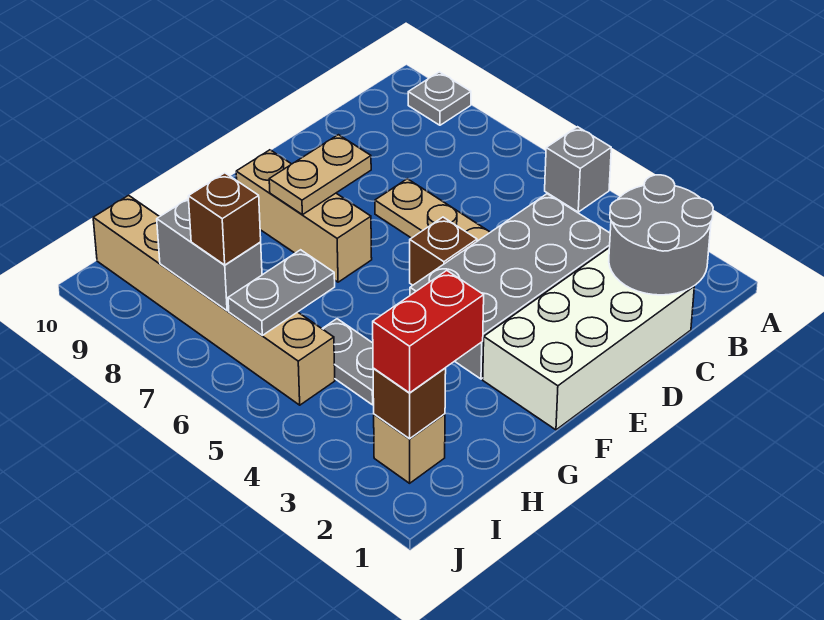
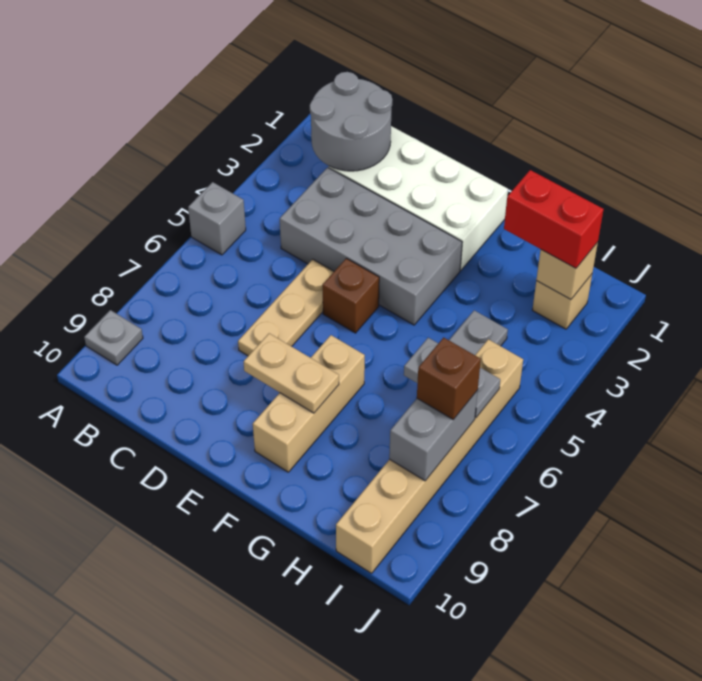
brown brick I2 level 2 -> tan brick I2 level 2

